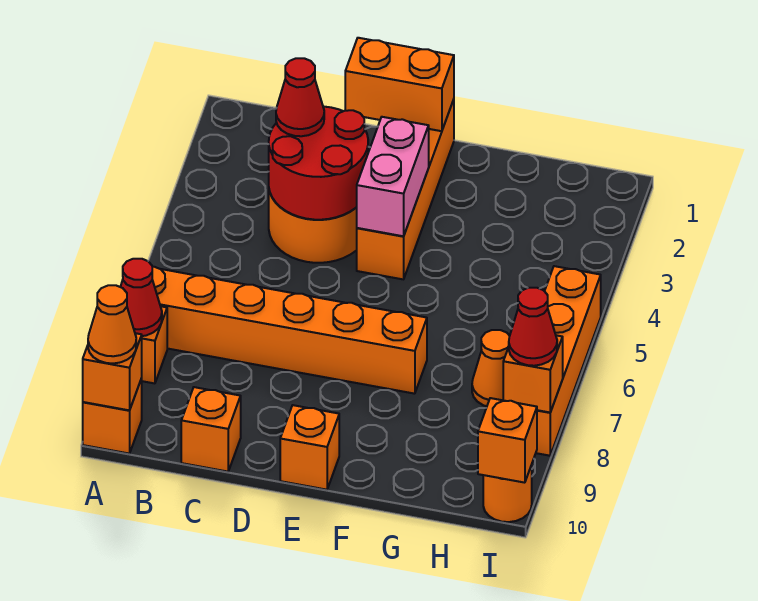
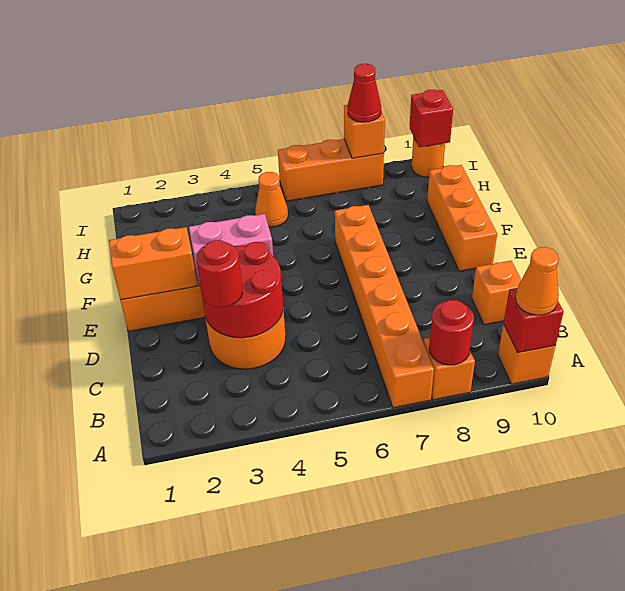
red cone A8 level 2 -> red round brick A8 level 2
orange brick A10 level 2 -> red brick A10 level 2
red cone C3 level 3 -> red round brick C3 level 3
orange brick D1:E1 level 2 -> orange brick E1:E2 level 2
orange brick E10 level 1 -> orange brick E10:G10 level 1
orange cone H7 level 1 -> orange cone H5 level 1
orange brick I5:I8 level 1 -> orange brick I6:I8 level 1
orange brick I10 level 2 -> red brick I10 level 2

